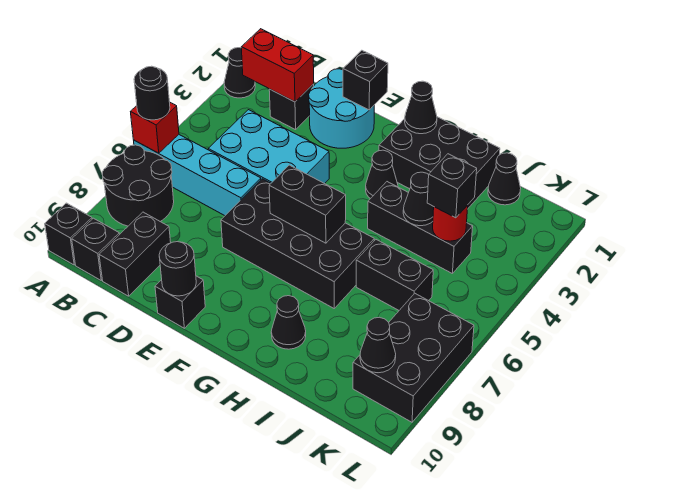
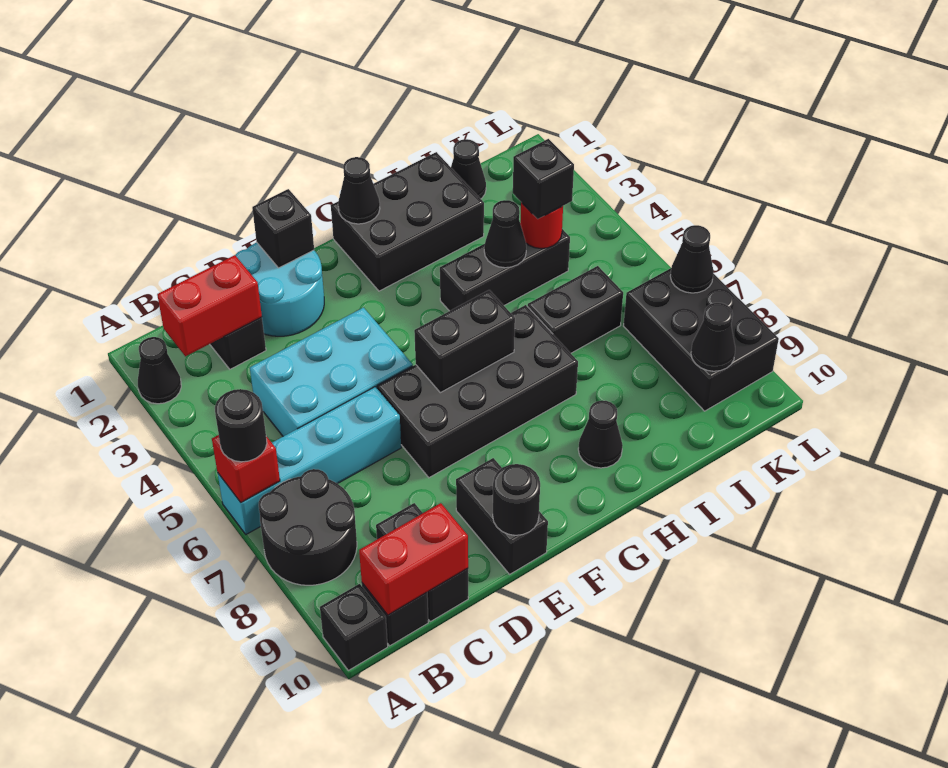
none -> red brick B10:C10 level 2
black brick E10 level 1 -> black brick E9:E10 level 1
black cone G3 level 1 -> black cone L7 level 2

